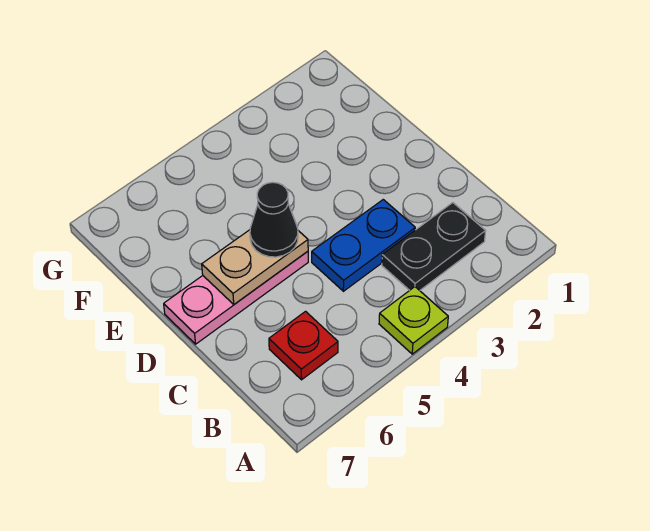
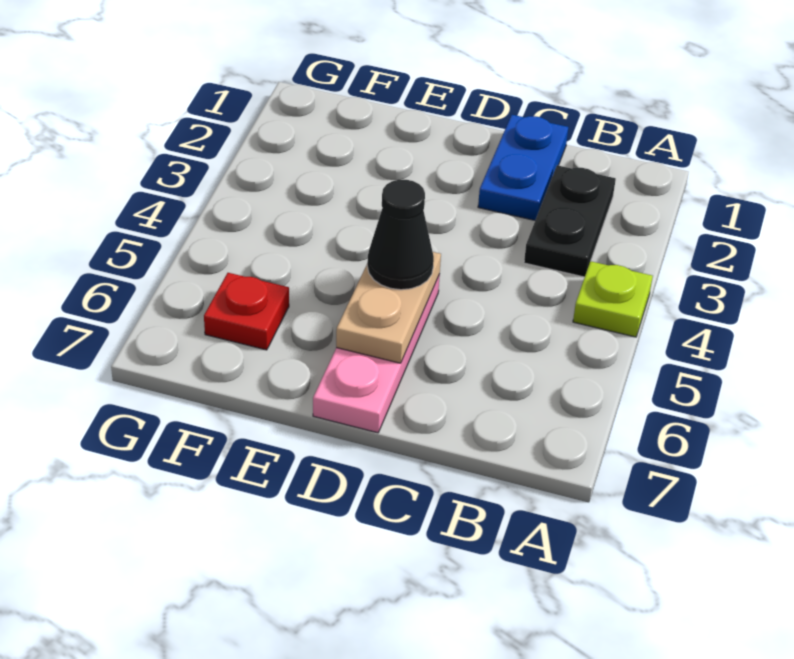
red plate B6 level 1 -> red plate F6 level 1
blue plate C3:C4 level 1 -> blue plate C1:C2 level 1

